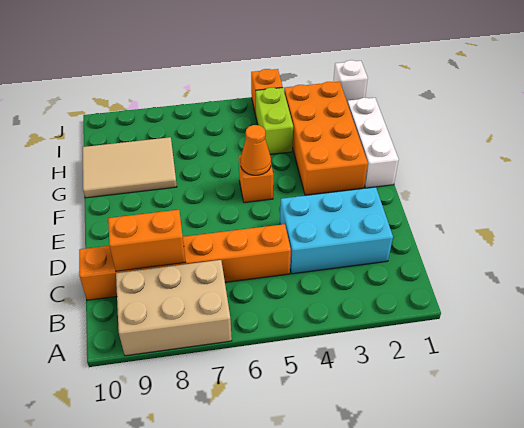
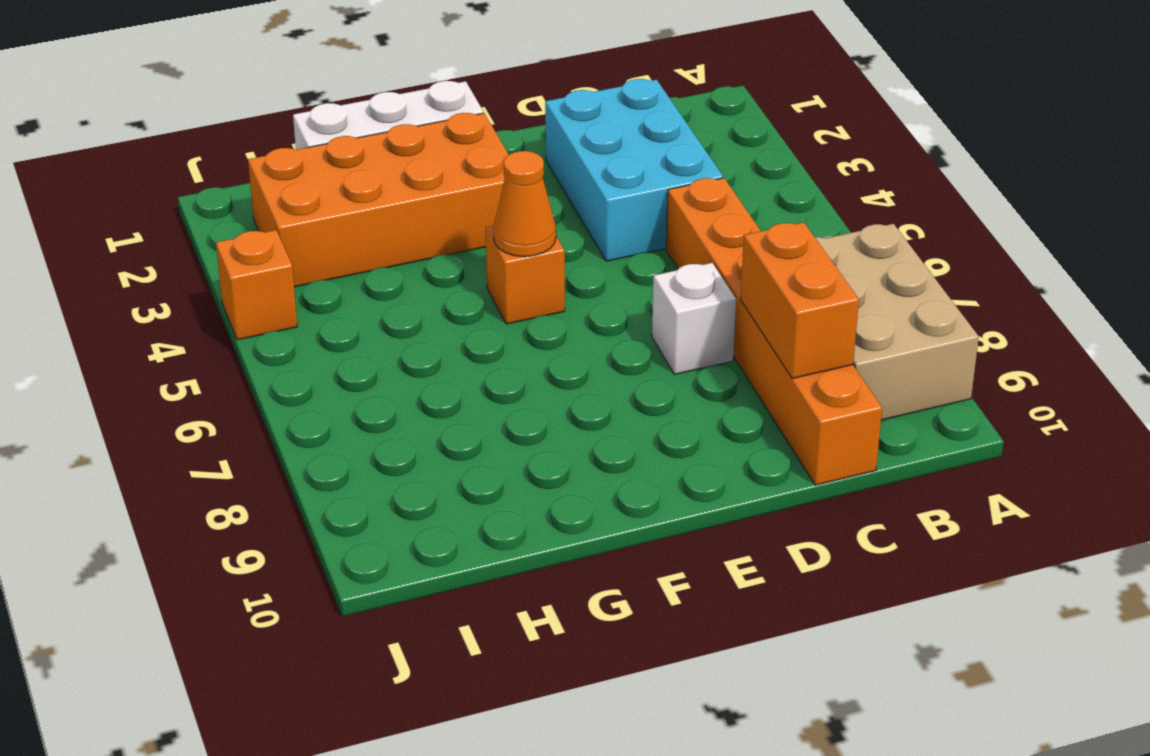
tan tile G8:H10 level 1 -> none
lime brick H4:I4 level 1 -> none
white brick J1 level 1 -> white brick D7 level 1

